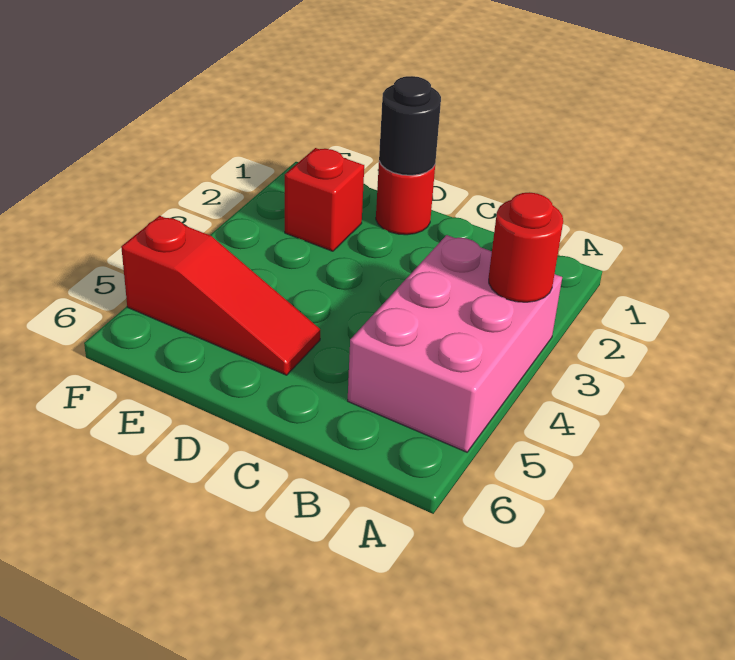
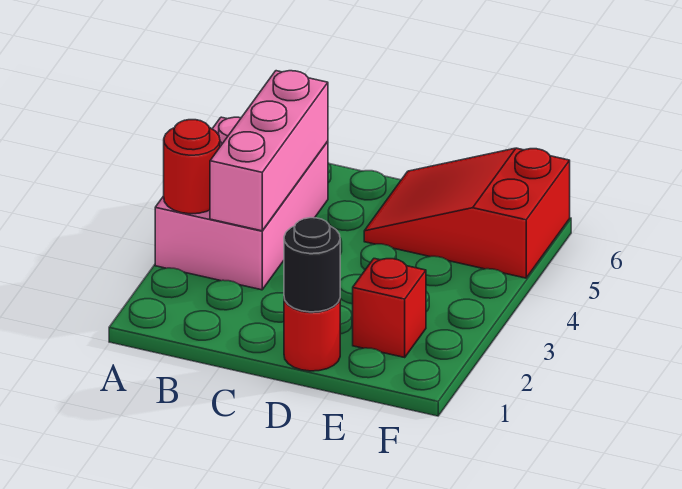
none -> pink brick B3:B5 level 2
red slope D5:F5 level 1 top F -> red slope D5:F6 level 1 top F

